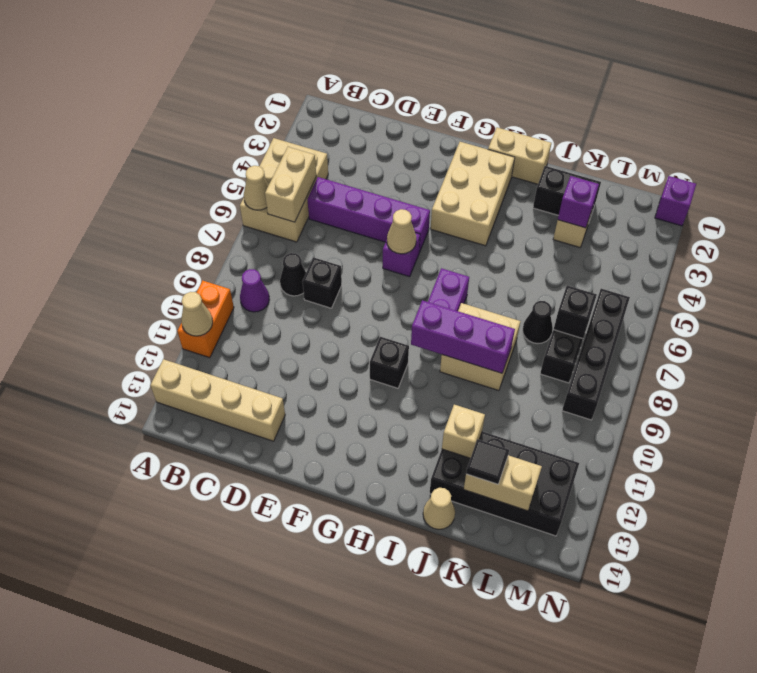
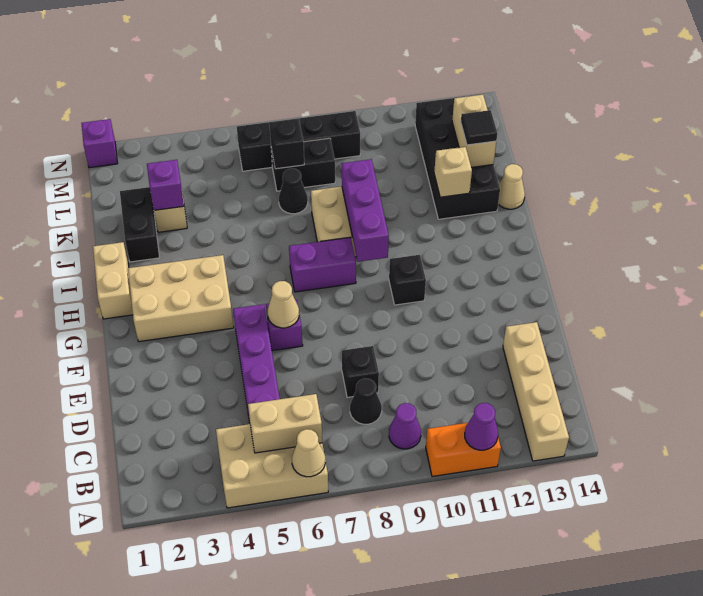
tan cone A11 level 2 -> purple cone A11 level 2

